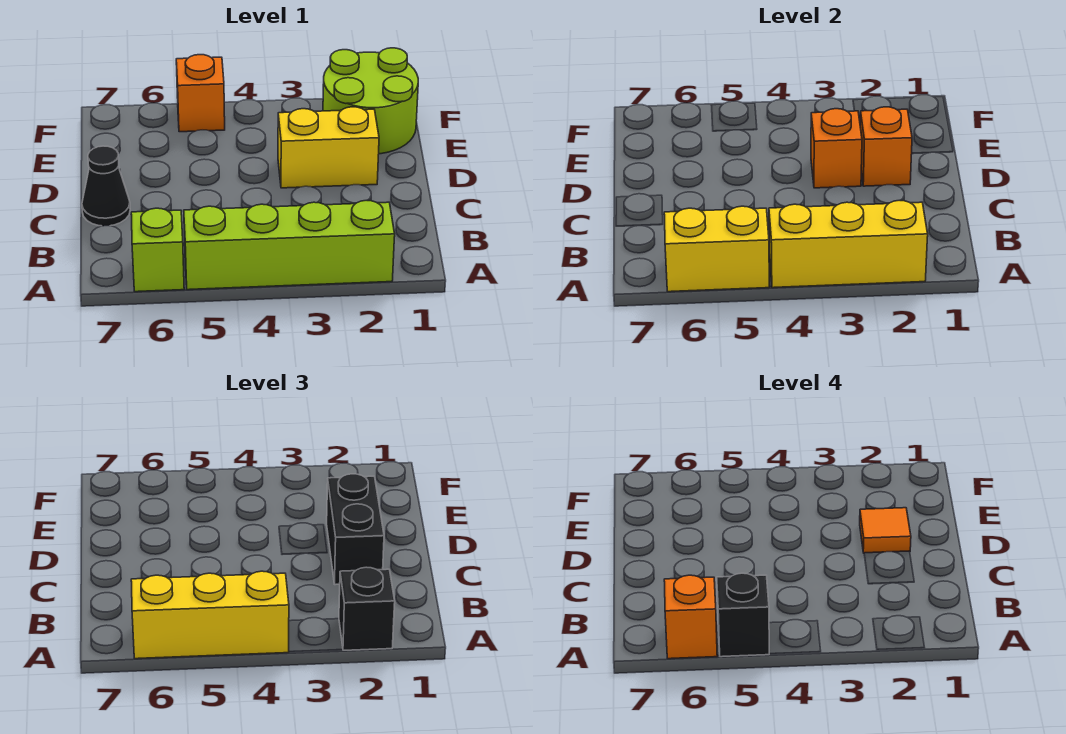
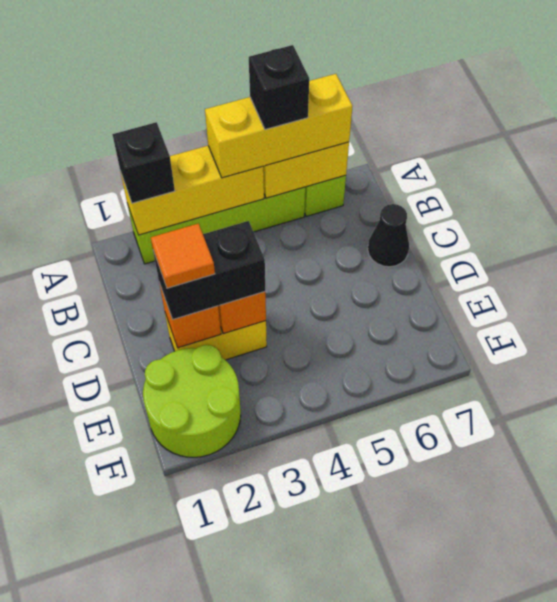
orange brick A6 level 4 -> none
black brick C2:D2 level 3 -> black brick D2:D3 level 3
orange brick F5 level 1 -> none

